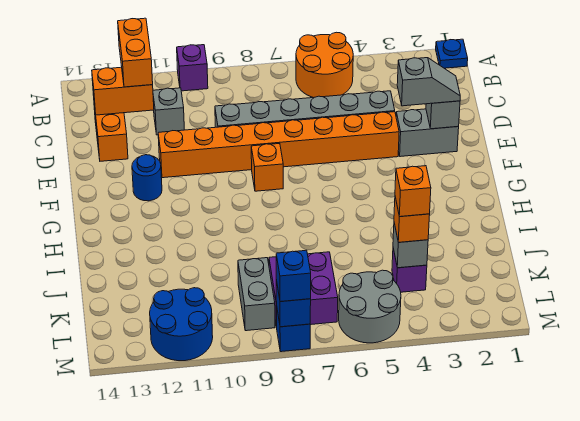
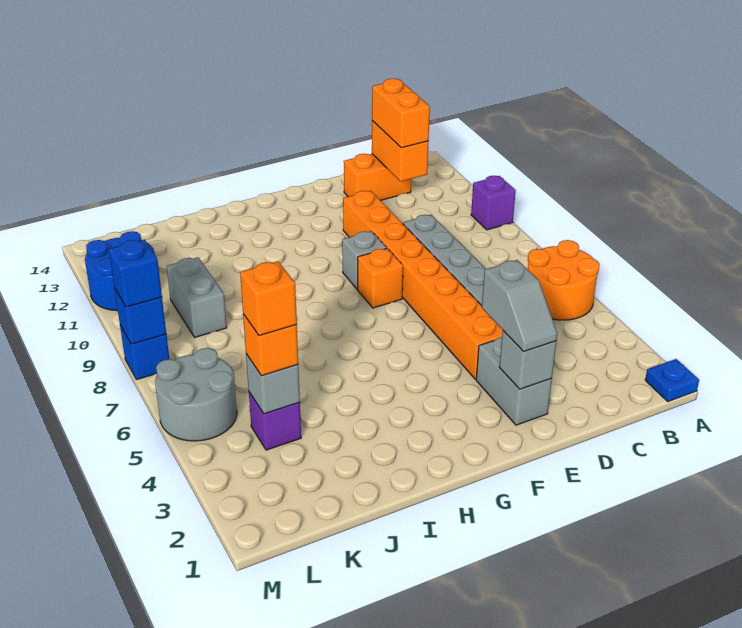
orange brick B12:C12 level 3 -> orange brick C12:C13 level 3
grey brick C11 level 1 -> grey brick F9 level 1
blue round brick F12 level 1 -> none
purple brick K7:L8 level 1 -> none
grey brick K9:L9 level 1 -> grey brick K9:K10 level 1

